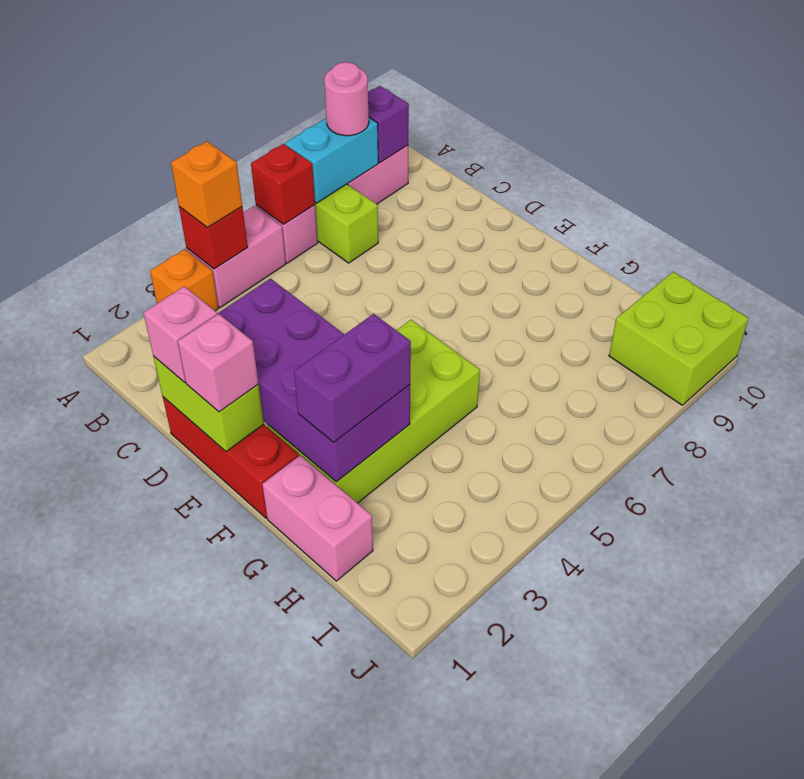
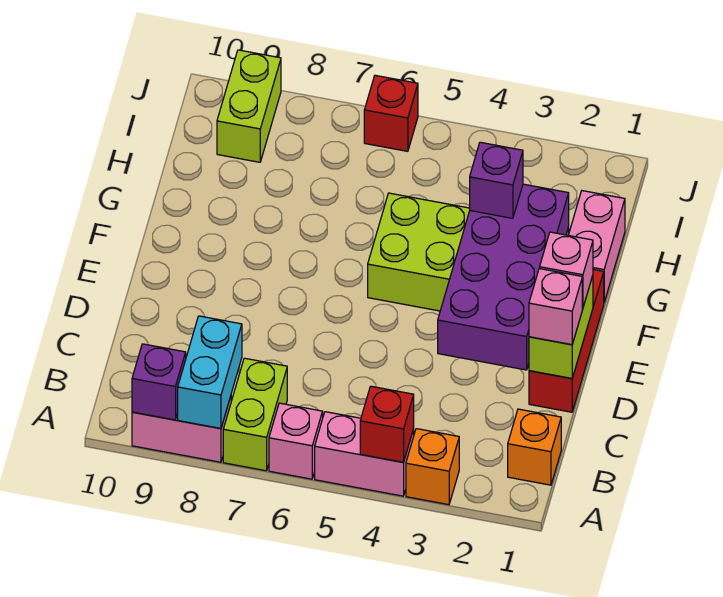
orange brick A4 level 3 -> orange brick B1 level 1
red brick A6 level 2 -> red brick J6 level 1
cyan brick A7:A8 level 2 -> cyan brick A8:B8 level 2
pink round brick A8 level 3 -> none
purple brick G2:G3 level 3 -> purple brick G3 level 3
lime brick I9:J10 level 1 -> lime brick I9:J9 level 1

